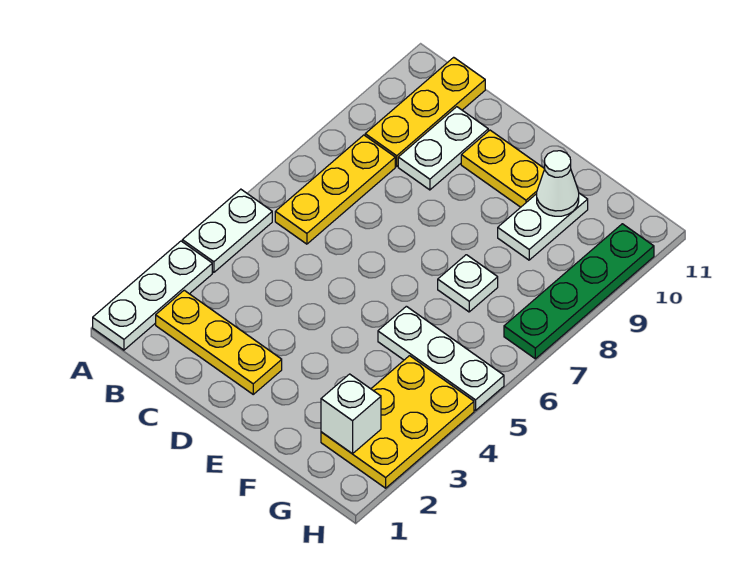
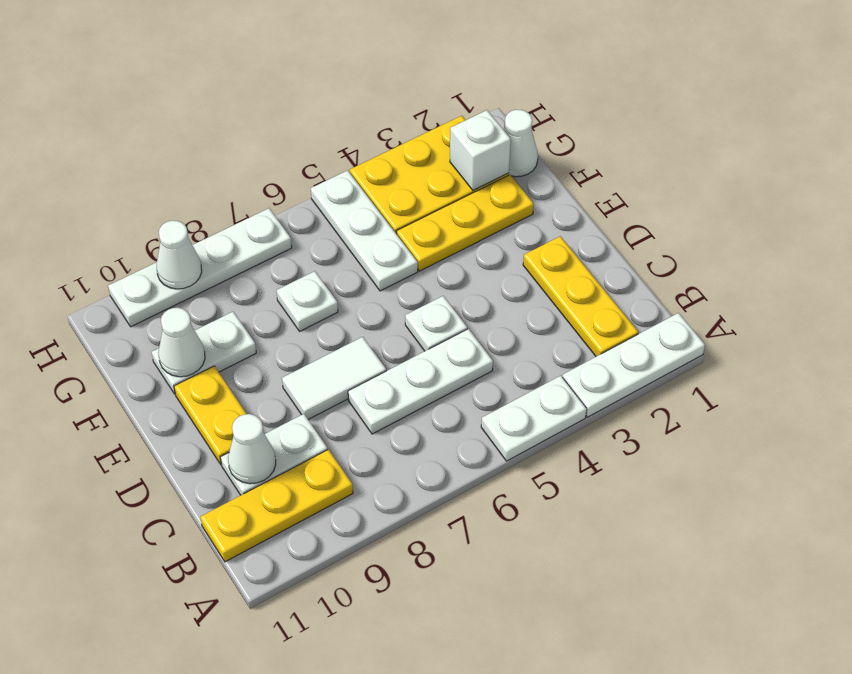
yellow plate B6:B8 level 1 -> yellow plate F2:F4 level 1
none -> white plate C5:C7 level 1
none -> white cone C10 level 2
none -> white plate D5 level 1
none -> white tile D7:D8 level 1
none -> white cone G1 level 1
green plate H7:H10 level 1 -> white plate H7:H10 level 1
none -> white cone H9 level 2

